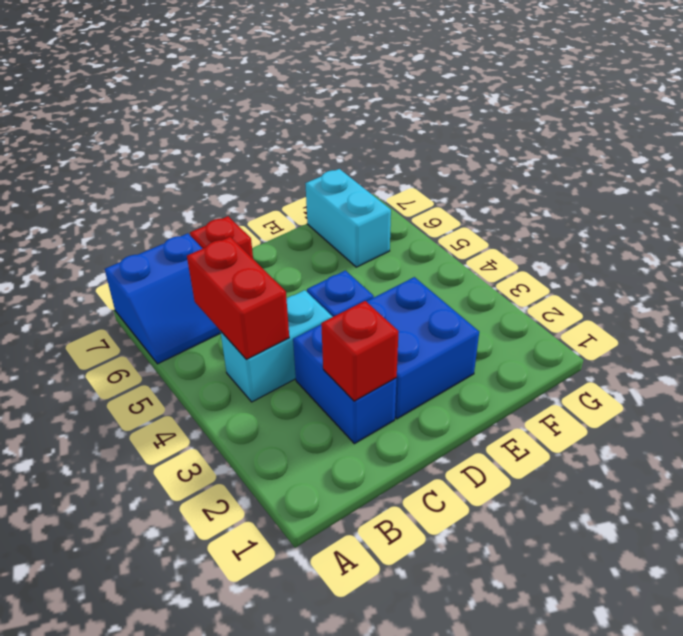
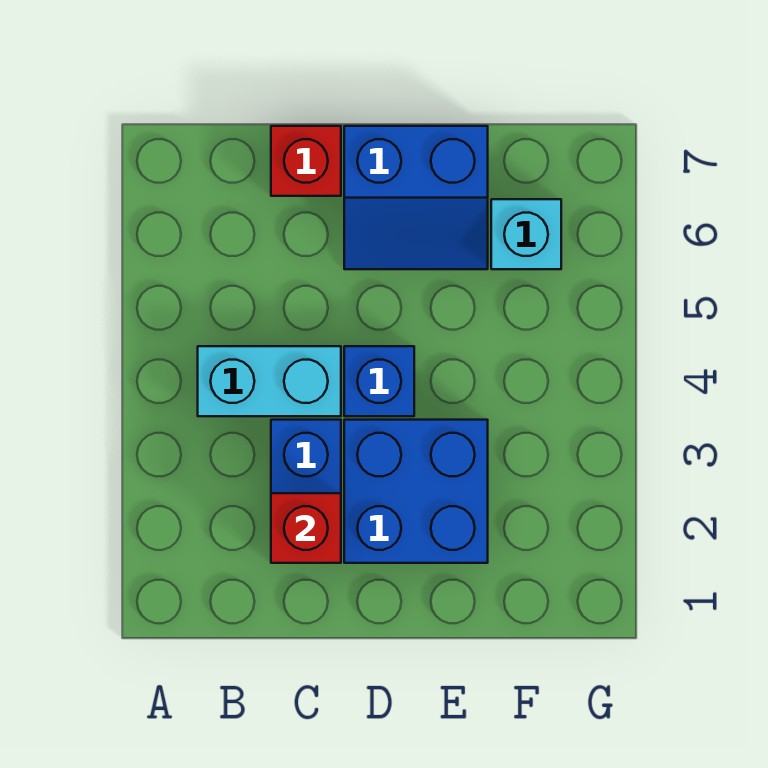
blue slope A6:B7 level 1 top 7 -> blue slope D6:E7 level 1 top 7
red brick B4:B5 level 2 -> none
cyan brick F6:F7 level 1 -> cyan brick F6 level 1

